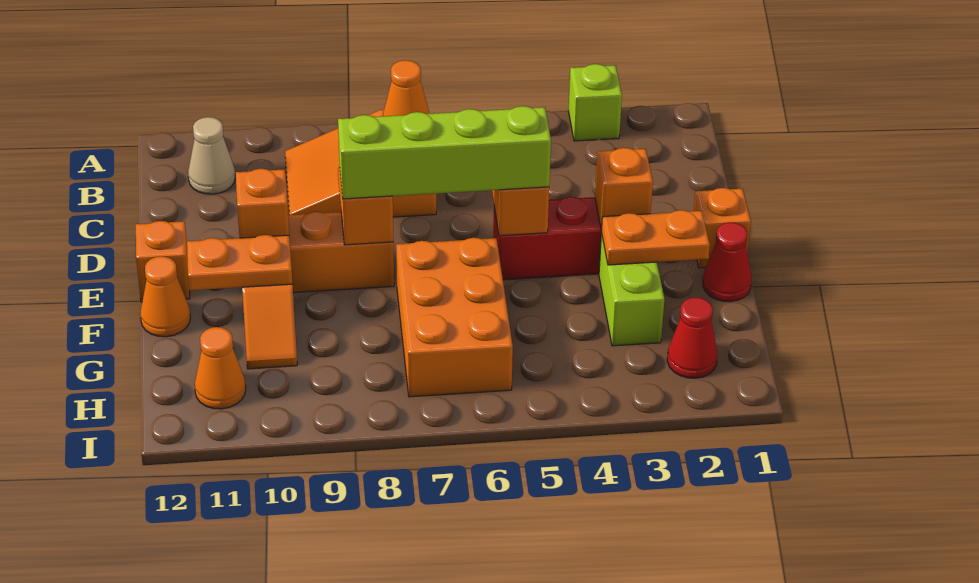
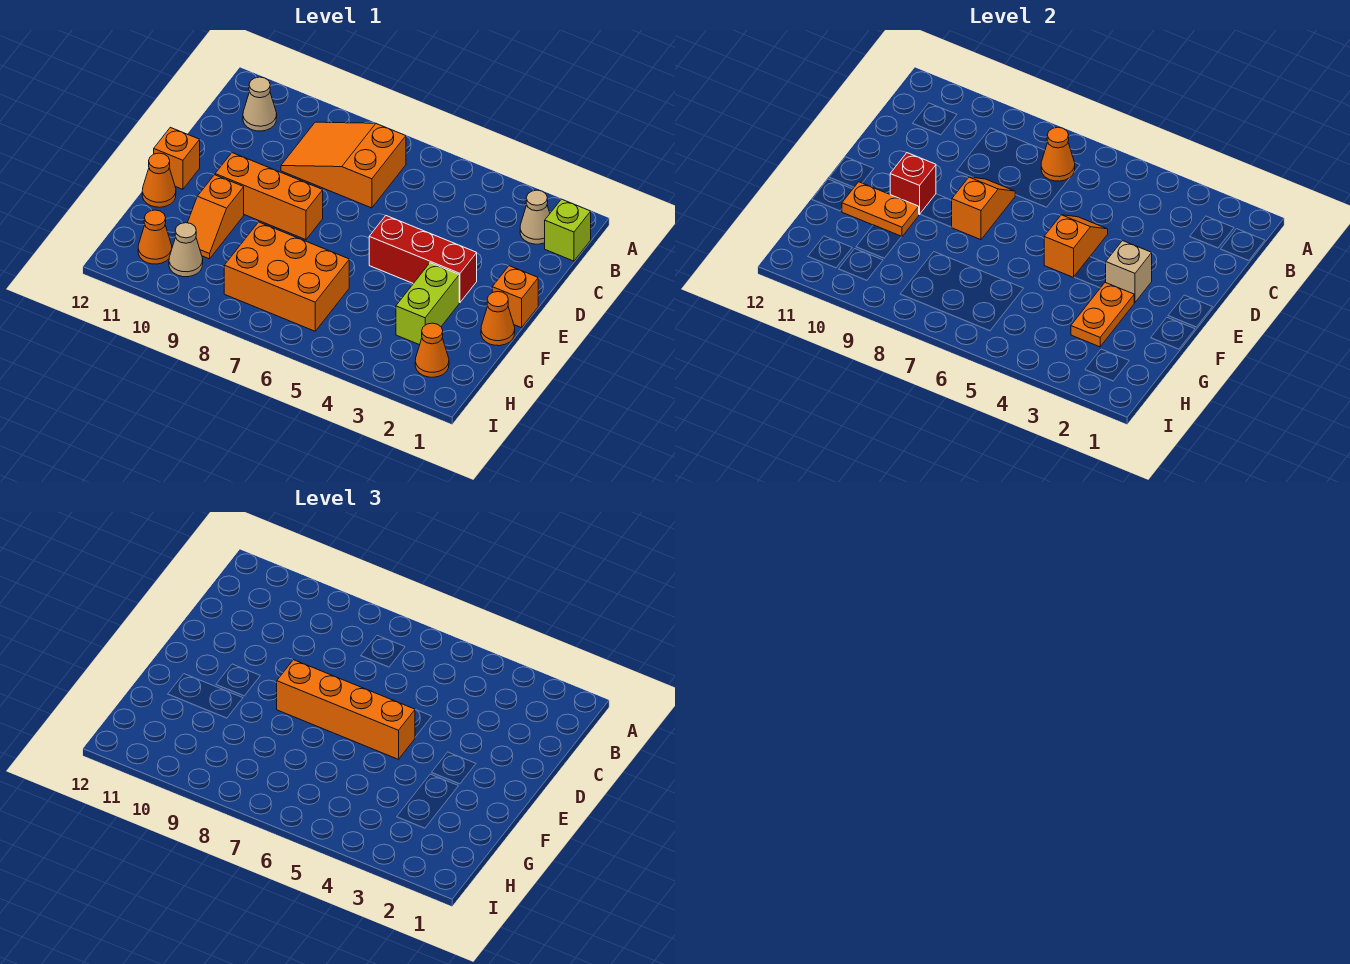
lime brick A3 level 1 -> lime brick B1 level 1
none -> tan cone B2 level 1
orange brick E3 level 2 -> tan brick E3 level 2
lime brick E5:E8 level 3 -> orange brick E5:E8 level 3
orange brick E10 level 2 -> red brick E10 level 2
red cone F1 level 1 -> orange cone F1 level 1
orange plate F2:F3 level 2 -> orange plate F3:G3 level 2
orange brick F6:H7 level 1 -> orange brick G6:H8 level 1
red cone H2 level 1 -> orange cone H2 level 1
none -> tan cone H10 level 1

